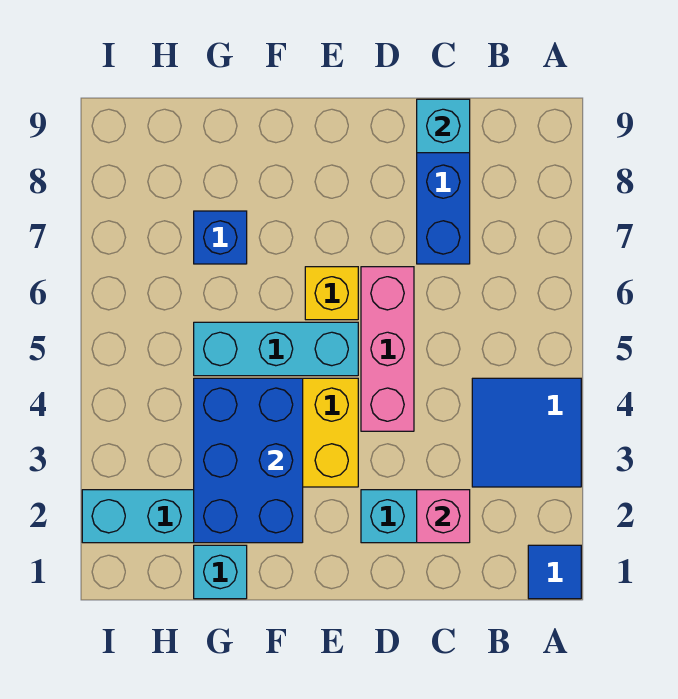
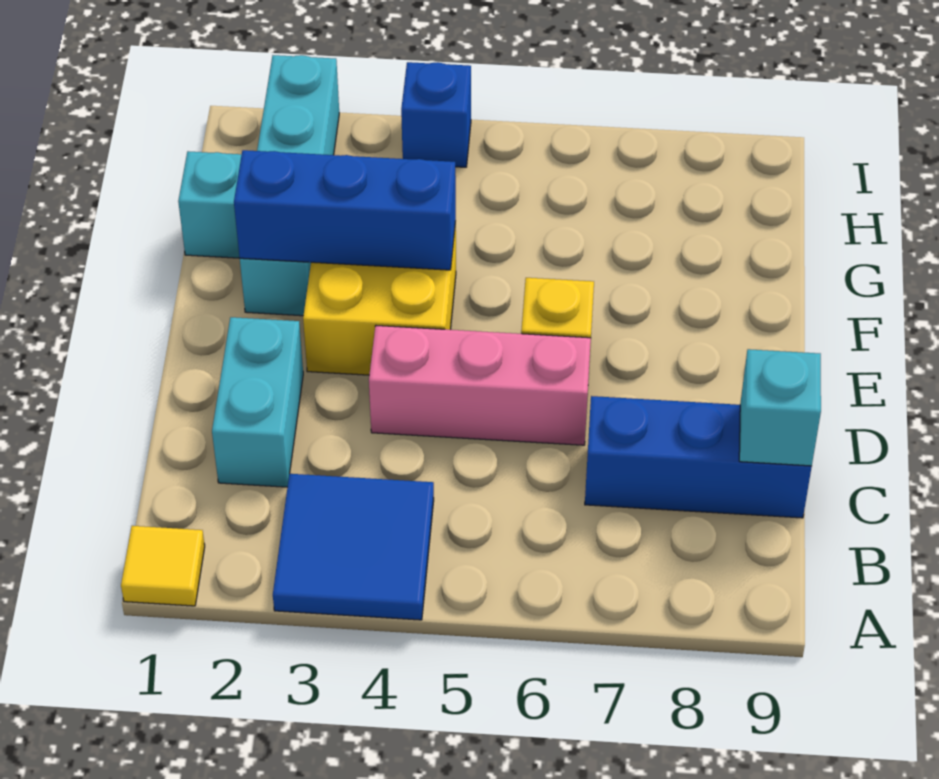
blue tile A1 level 1 -> yellow tile A1 level 1
pink brick C2 level 2 -> none
cyan brick E5:G5 level 1 -> none
blue brick F2:G4 level 2 -> blue brick F2:F4 level 2
blue brick G7 level 1 -> blue brick I4 level 1

